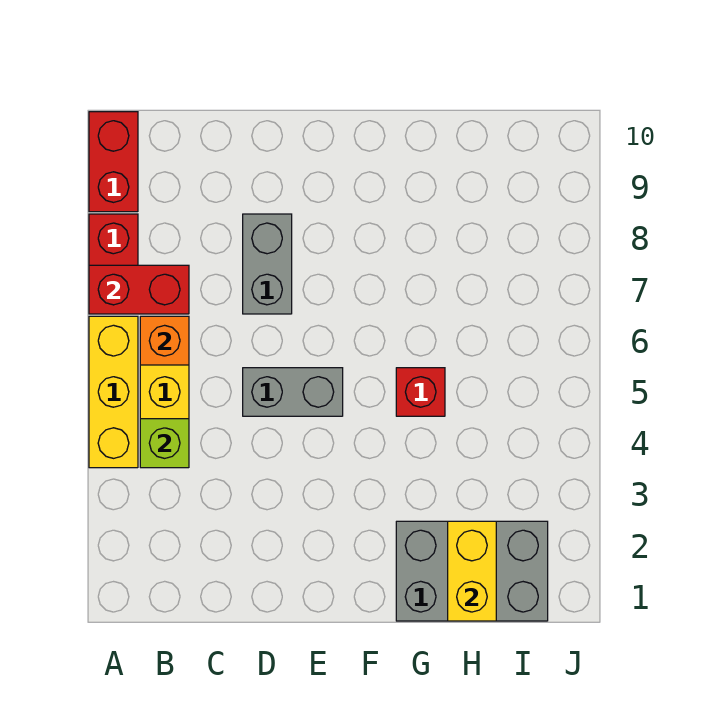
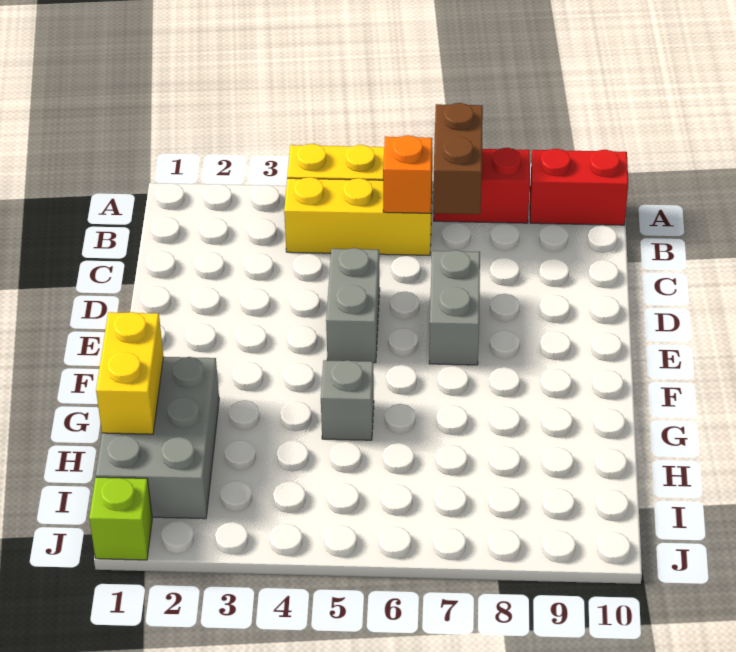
red brick A7:B7 level 2 -> brown brick A7:B7 level 2
lime brick B4 level 2 -> lime brick J1 level 1
grey brick D7:D8 level 1 -> grey brick D7:E7 level 1
red brick G5 level 1 -> grey brick G5 level 1
yellow brick H1:H2 level 2 -> yellow brick G1:H1 level 2

